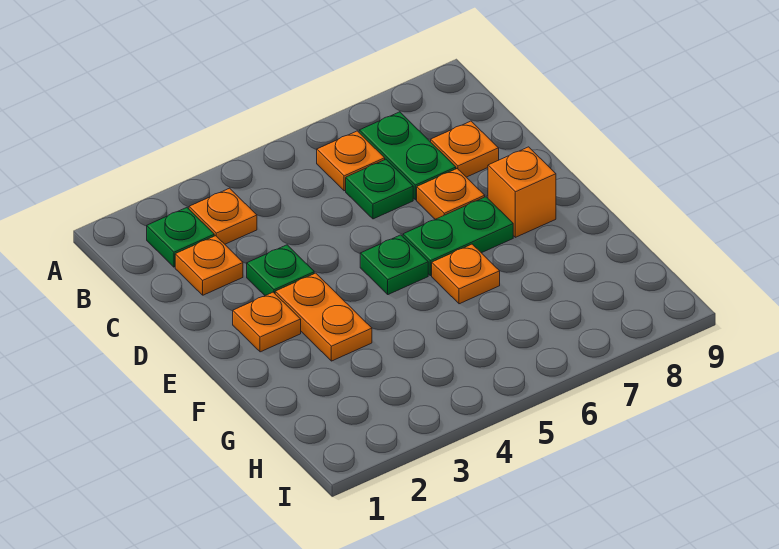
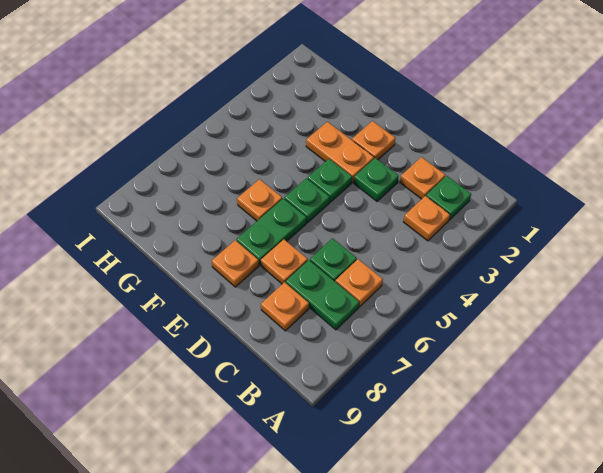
none -> green plate E4 level 1
orange brick E8 level 1 -> orange plate E8 level 1

